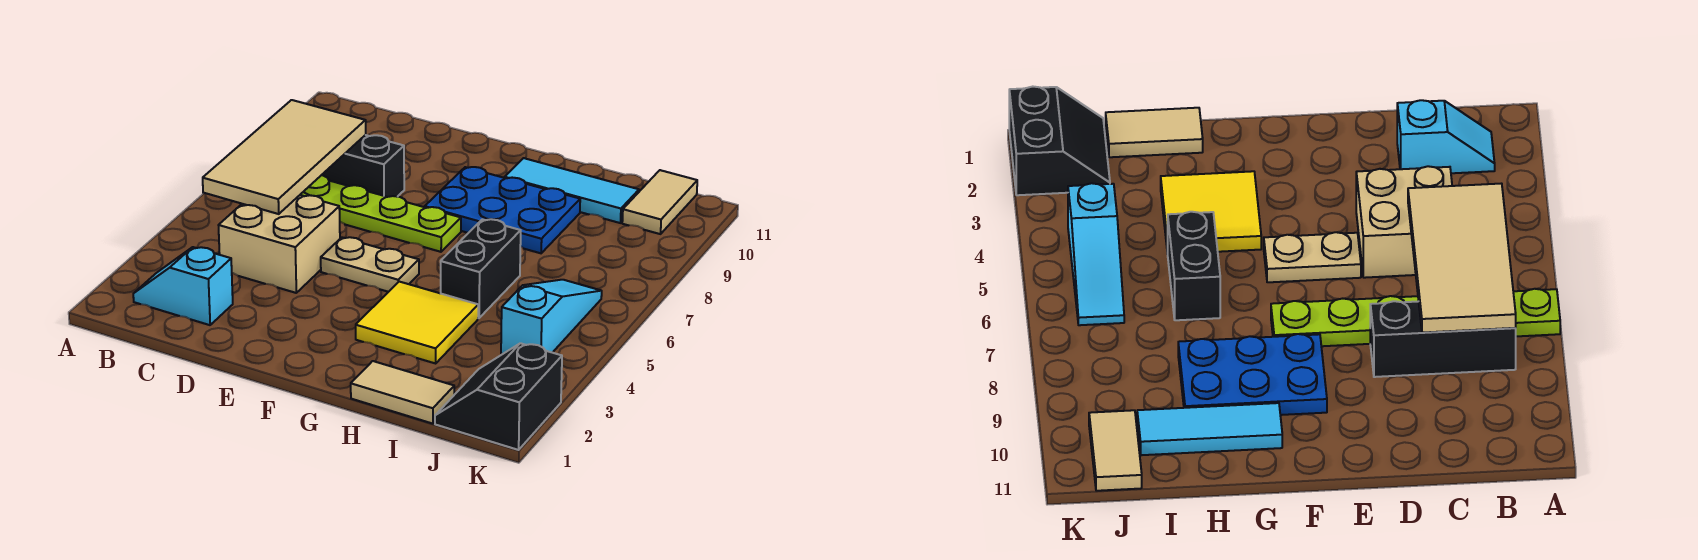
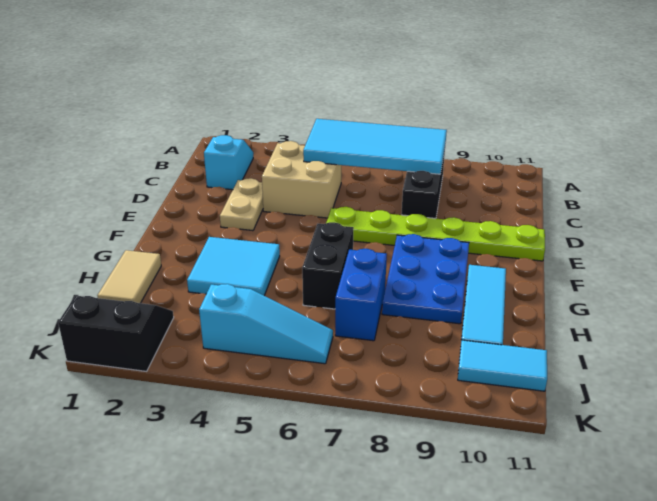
lime plate A7:F7 level 1 -> lime plate E6:E11 level 1
tan tile B5:C8 level 2 -> cyan tile B5:C8 level 2
tan plate E5:F5 level 1 -> tan plate D3:E3 level 1
yellow tile G3:H4 level 1 -> cyan tile G3:H4 level 1
black brick H5:H6 level 1 -> black brick G6:H6 level 1
none -> blue brick H7:I7 level 1
tan tile J10:J11 level 1 -> cyan tile J10:J11 level 1

